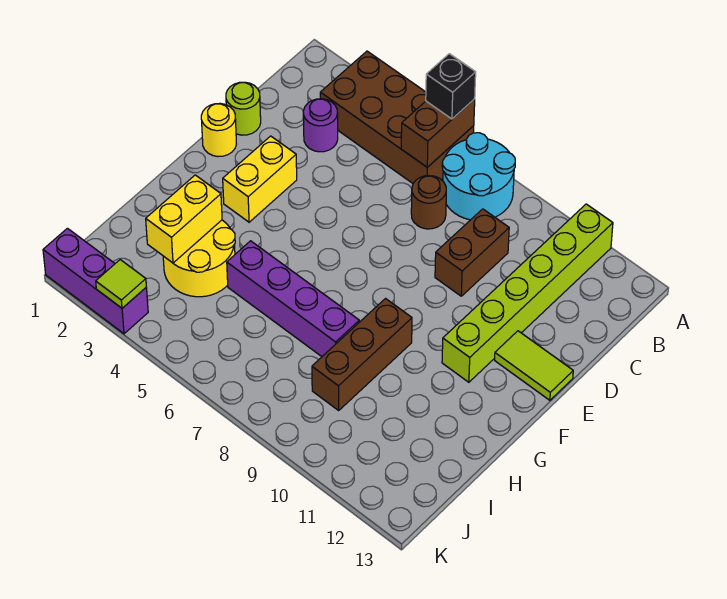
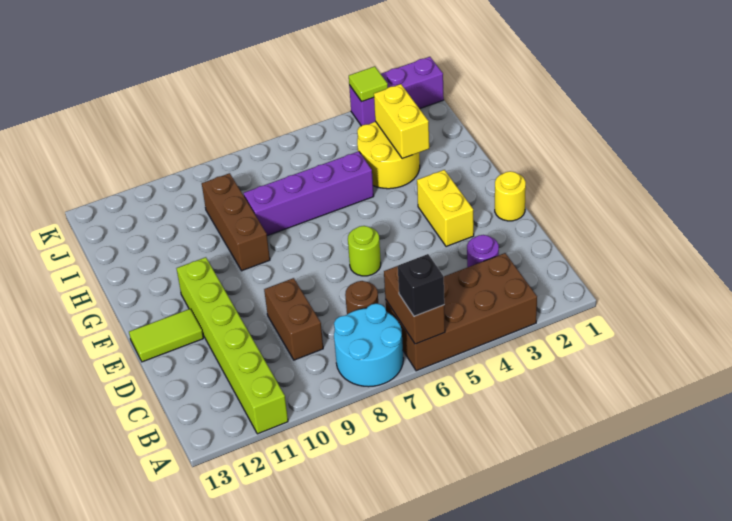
lime round brick D1 level 1 -> lime round brick E6 level 1

